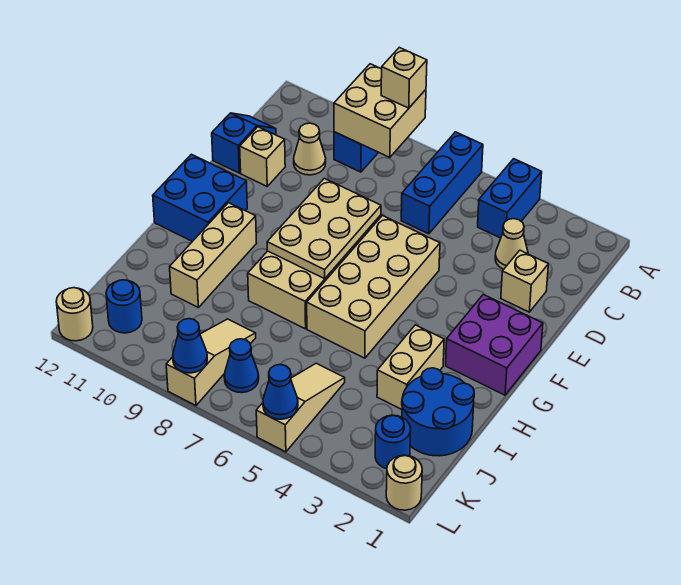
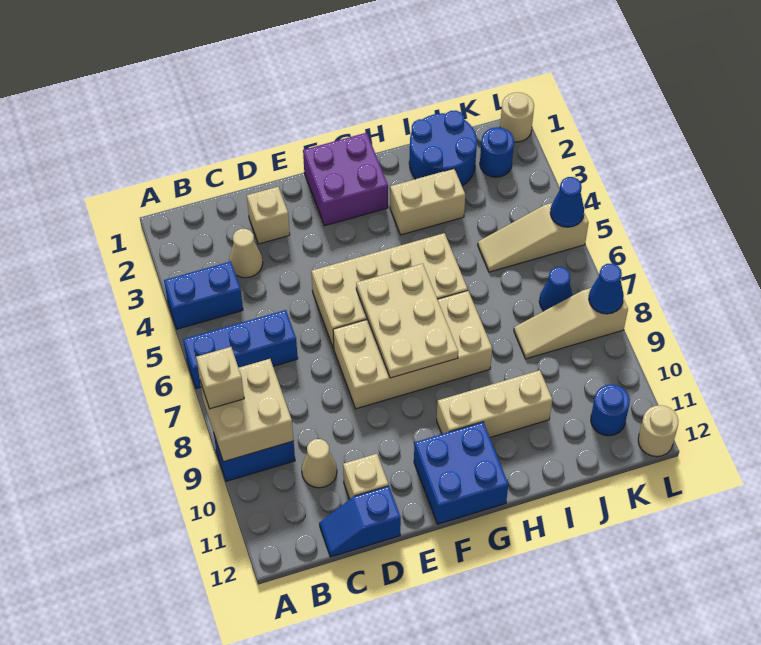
tan plate E7:G8 level 2 -> tan plate F6:G8 level 2

